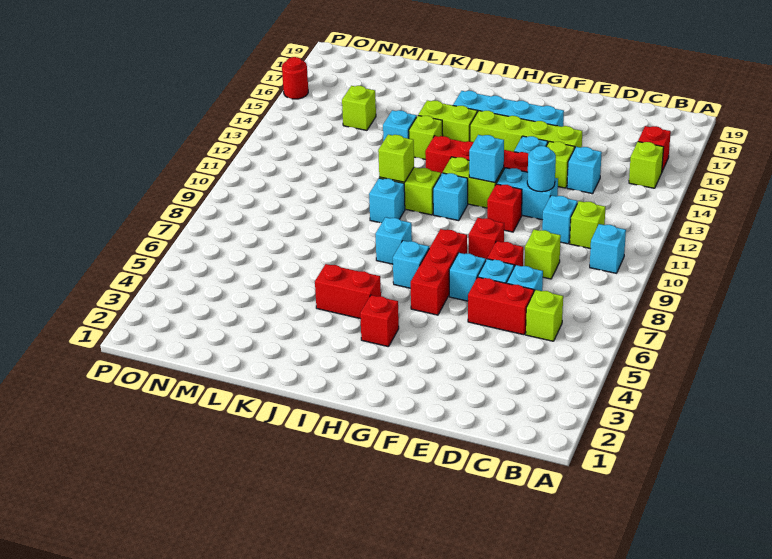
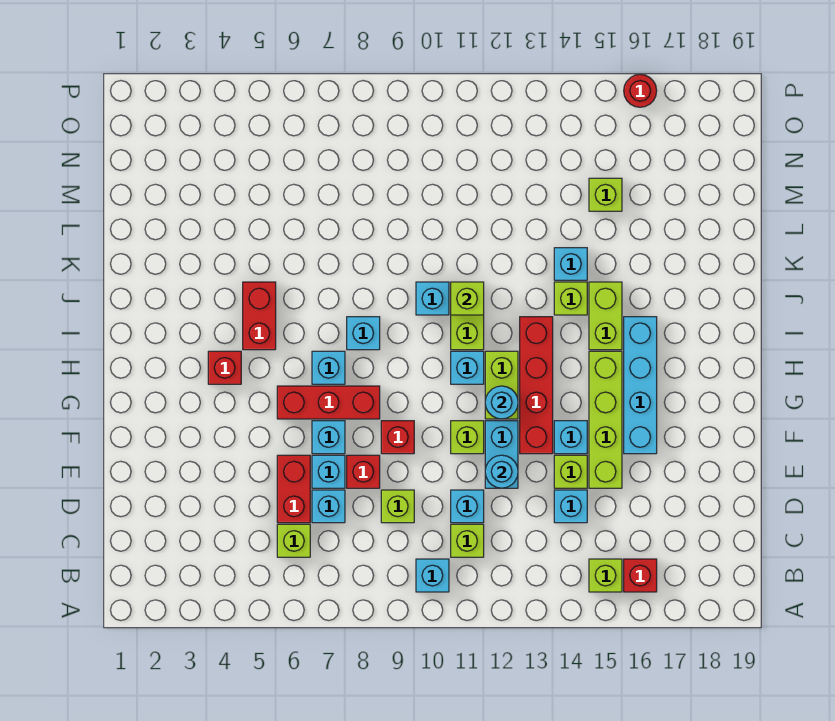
red brick F11 level 1 -> lime brick F11 level 1
cyan brick G12 level 2 -> cyan round brick G12 level 2

